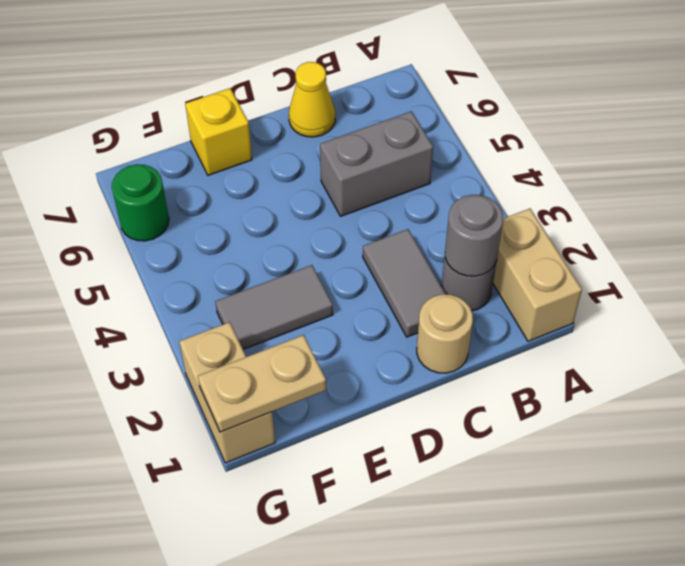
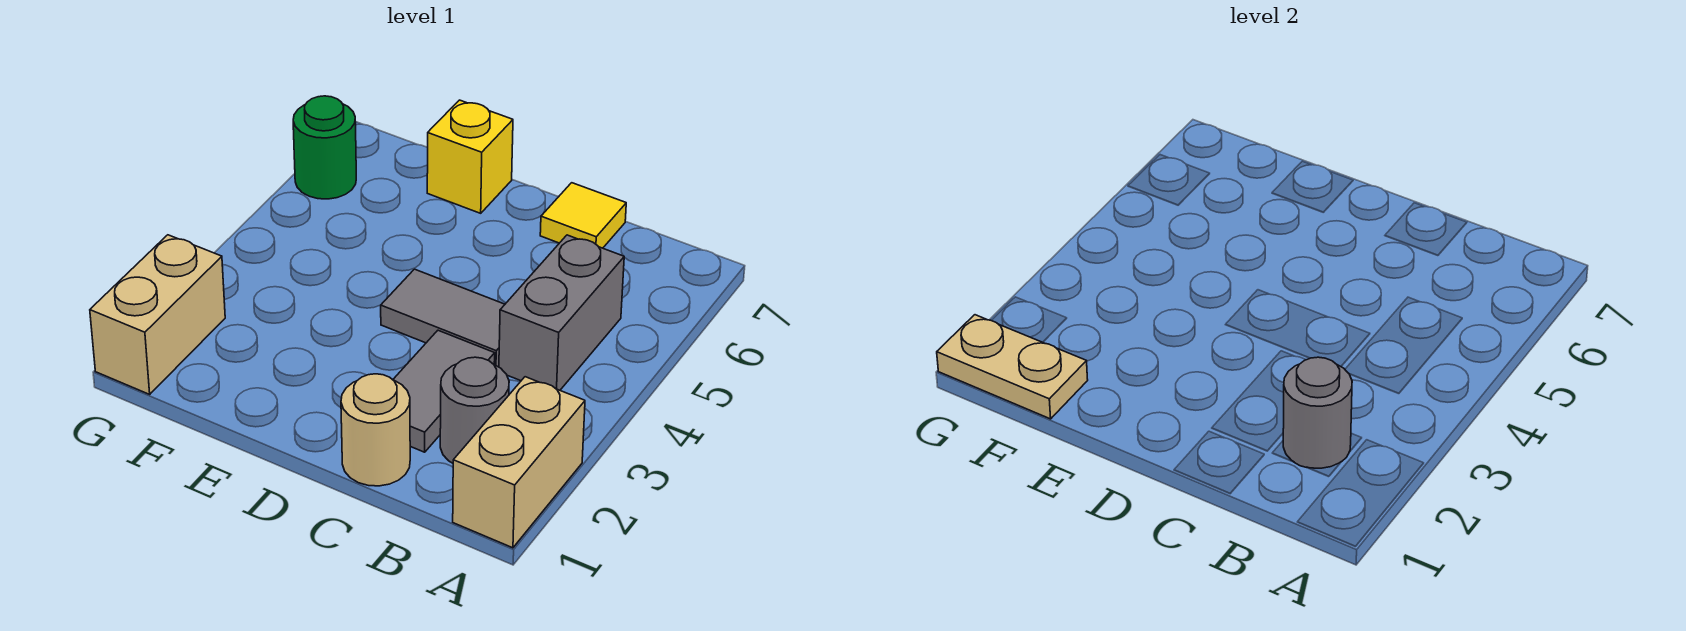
grey brick B5:C5 level 1 -> grey brick B4:B5 level 1
yellow cone C7 level 1 -> yellow tile C7 level 1
grey tile E3:F3 level 1 -> grey tile C4:D4 level 1

